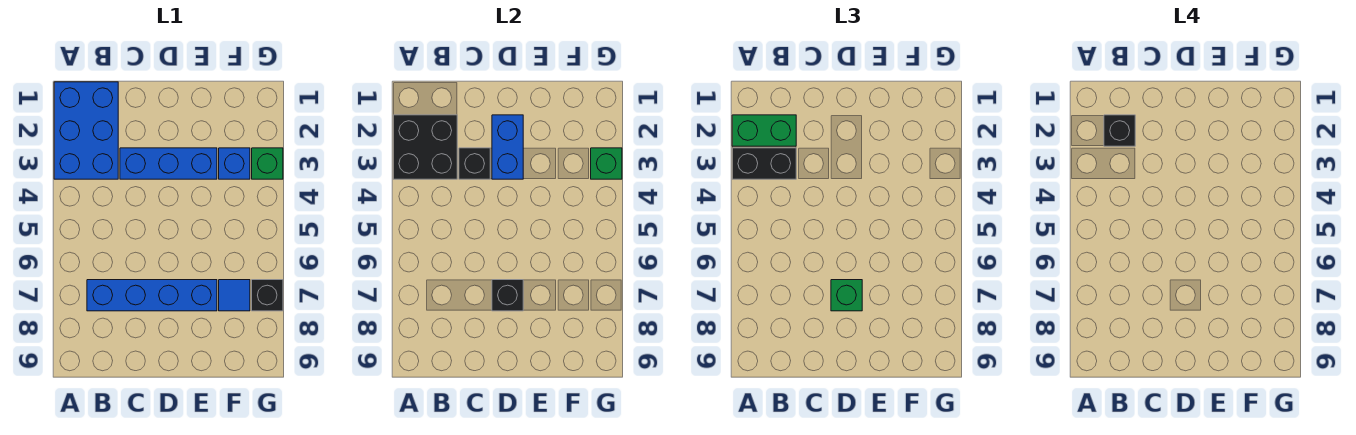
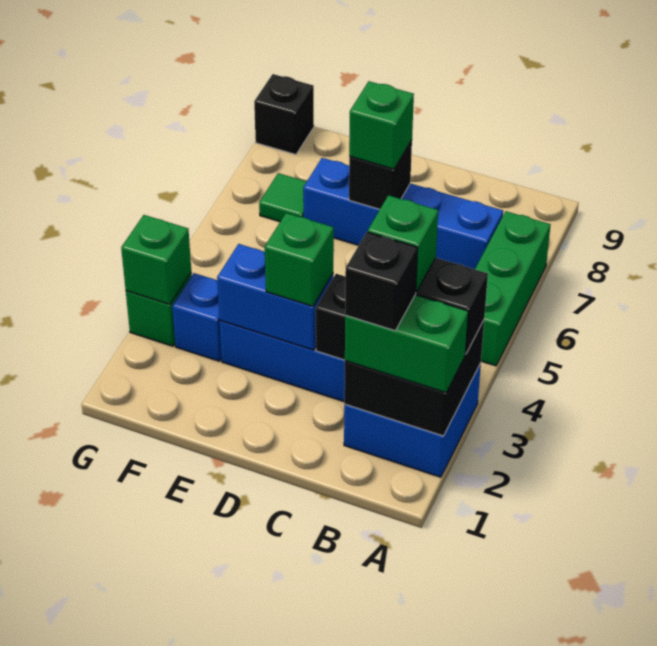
blue brick A1:B3 level 1 -> blue brick A2:B3 level 1
none -> green brick A5:A7 level 1
none -> green brick B3 level 4
blue brick D2:D3 level 2 -> blue brick D3:E3 level 2
none -> green brick D3 level 3
blue tile F7 level 1 -> green tile F7 level 1
black brick G7 level 1 -> black brick G9 level 1

